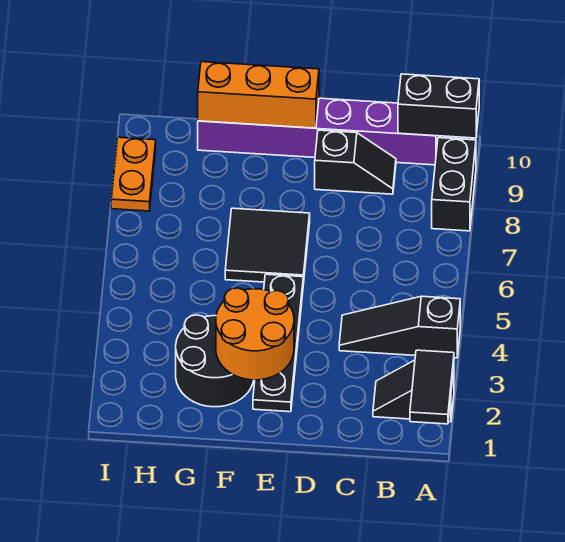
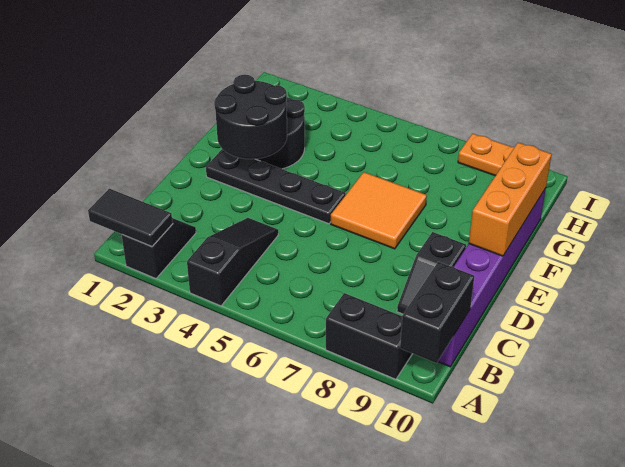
orange round brick E2:F3 level 2 -> black round brick E2:F3 level 2
black tile E6:F7 level 1 -> orange tile E6:F7 level 1

